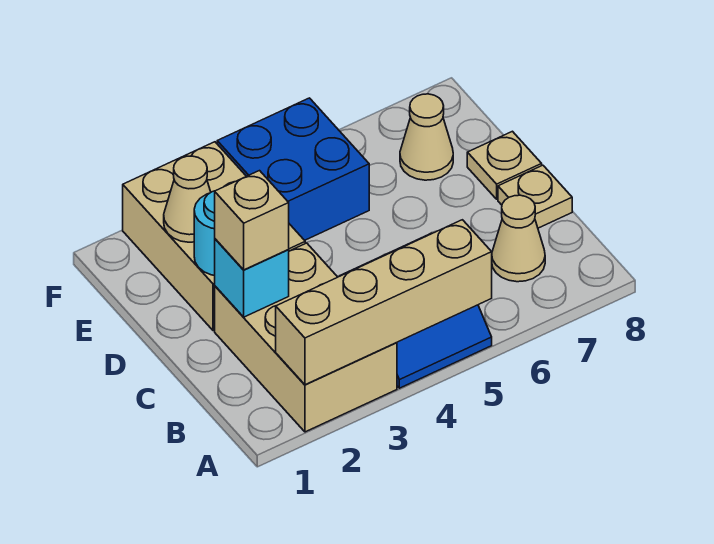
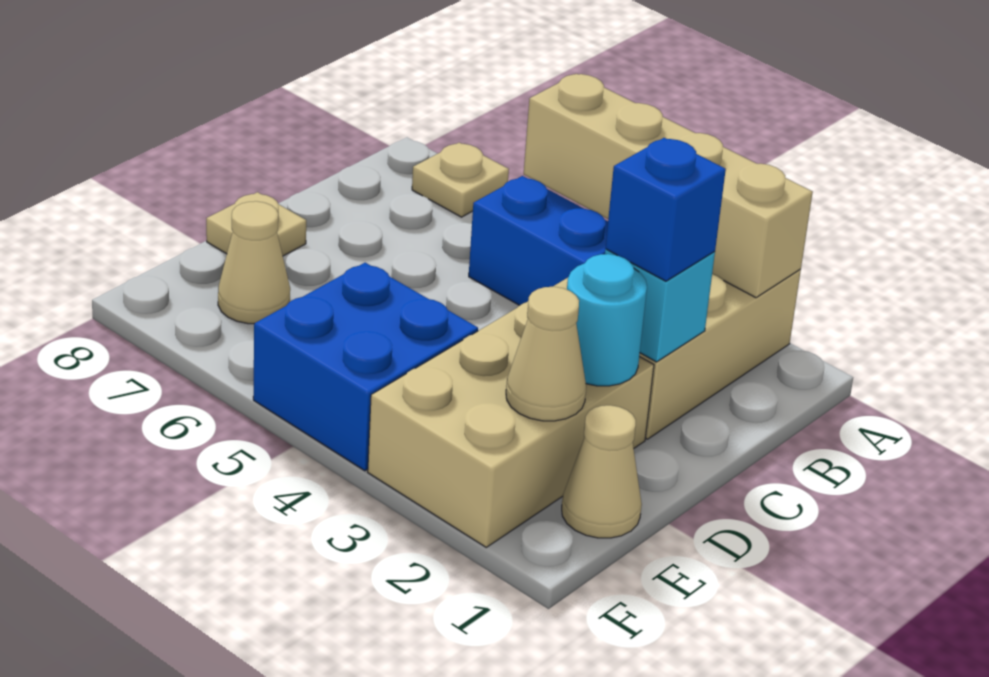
tan cone B7 level 1 -> tan cone E1 level 1
tan brick C2 level 3 -> blue brick C2 level 3
tan plate C8 level 1 -> tan plate A7 level 1

